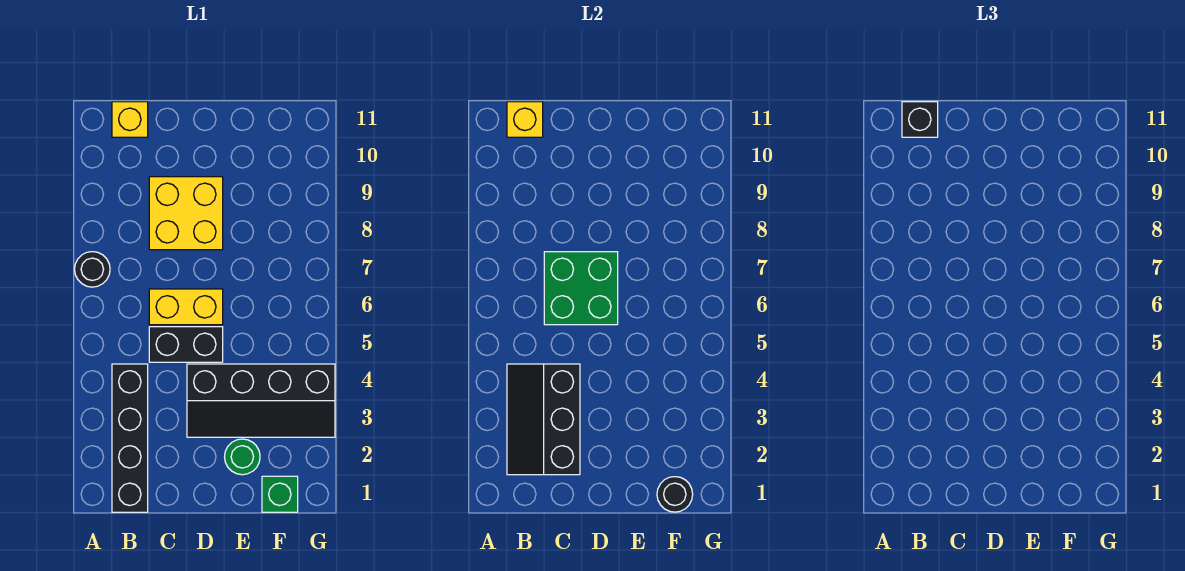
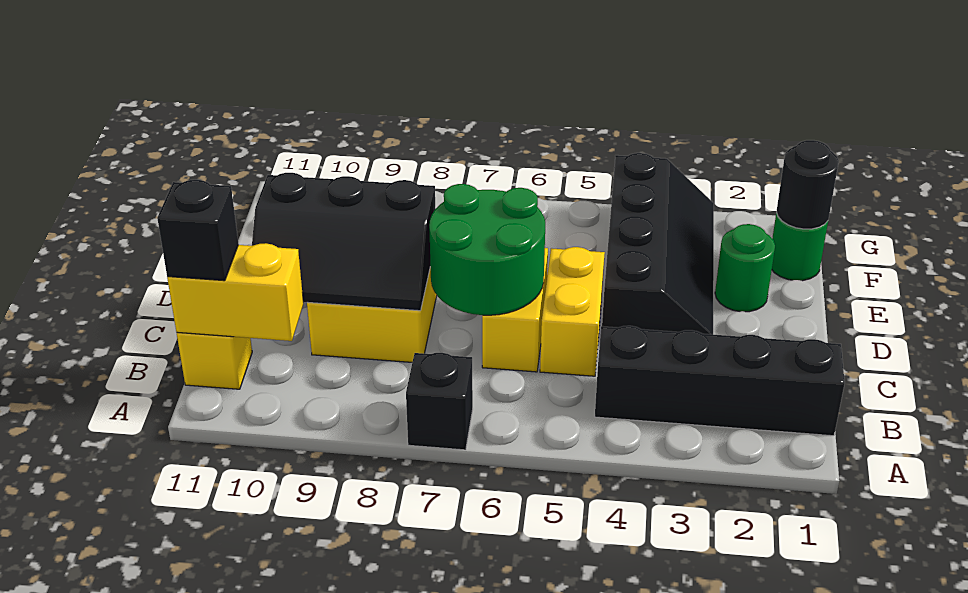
black round brick A7 level 1 -> black brick A7 level 1
black slope B2:C4 level 2 top C -> black slope C8:D10 level 2 top D
yellow brick B11 level 2 -> yellow brick B10:B11 level 2
black brick C5:D5 level 1 -> yellow brick C5:D5 level 1
green brick C6:D7 level 2 -> green round brick C6:D7 level 2
green brick F1 level 1 -> green round brick F1 level 1

